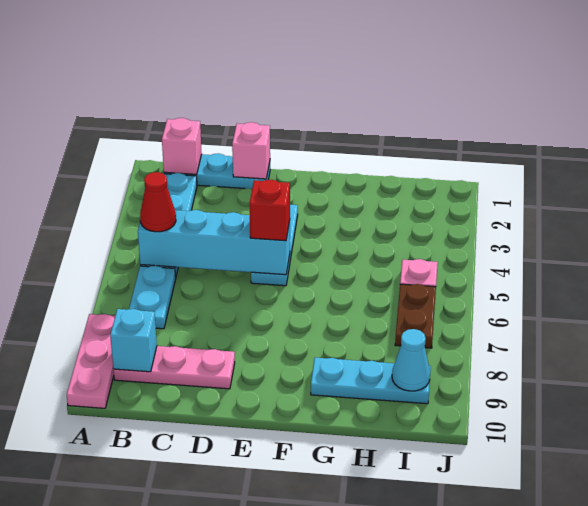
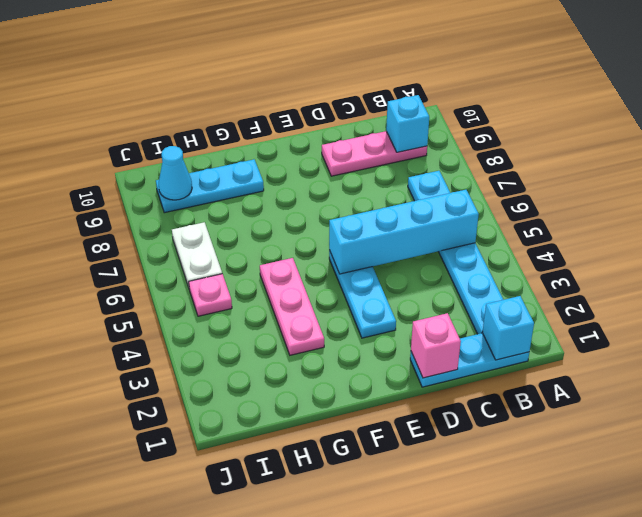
pink plate A8:A10 level 1 -> pink plate G3:G5 level 1
pink brick B1 level 2 -> cyan brick B1 level 2
red cone B5 level 3 -> none
red brick E5 level 3 -> none
brown plate I6:I7 level 1 -> white plate I6:I7 level 1

